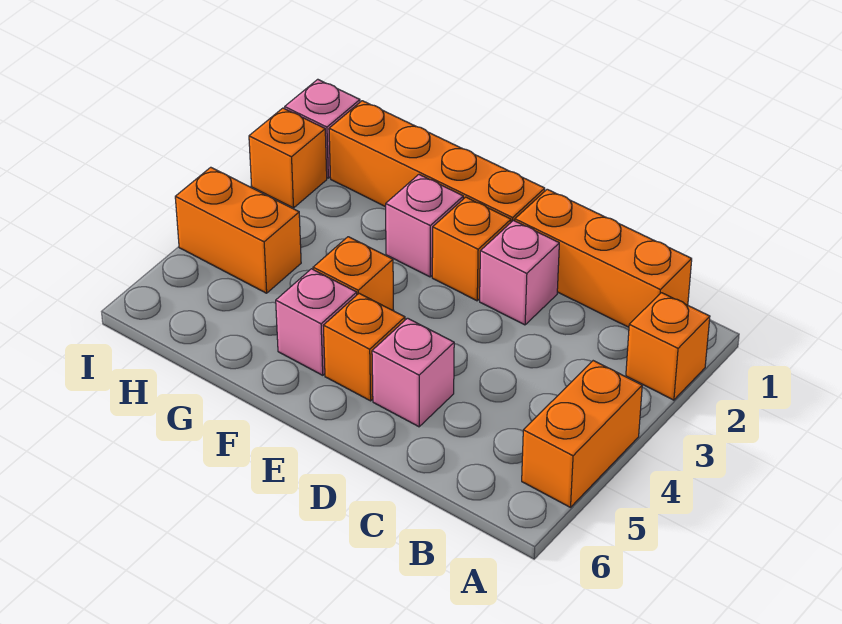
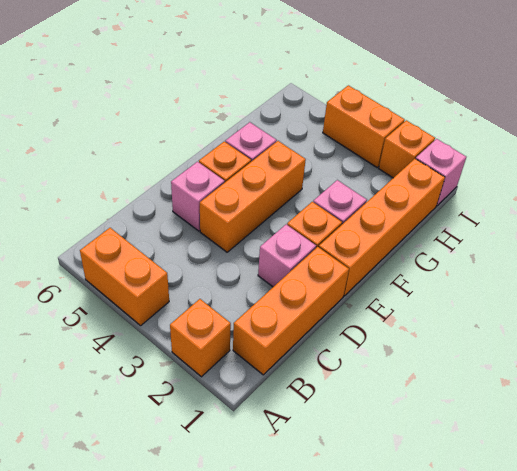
orange brick F4 level 1 -> orange brick D4:F4 level 1
orange brick H4:I4 level 1 -> orange brick I3:I4 level 1

